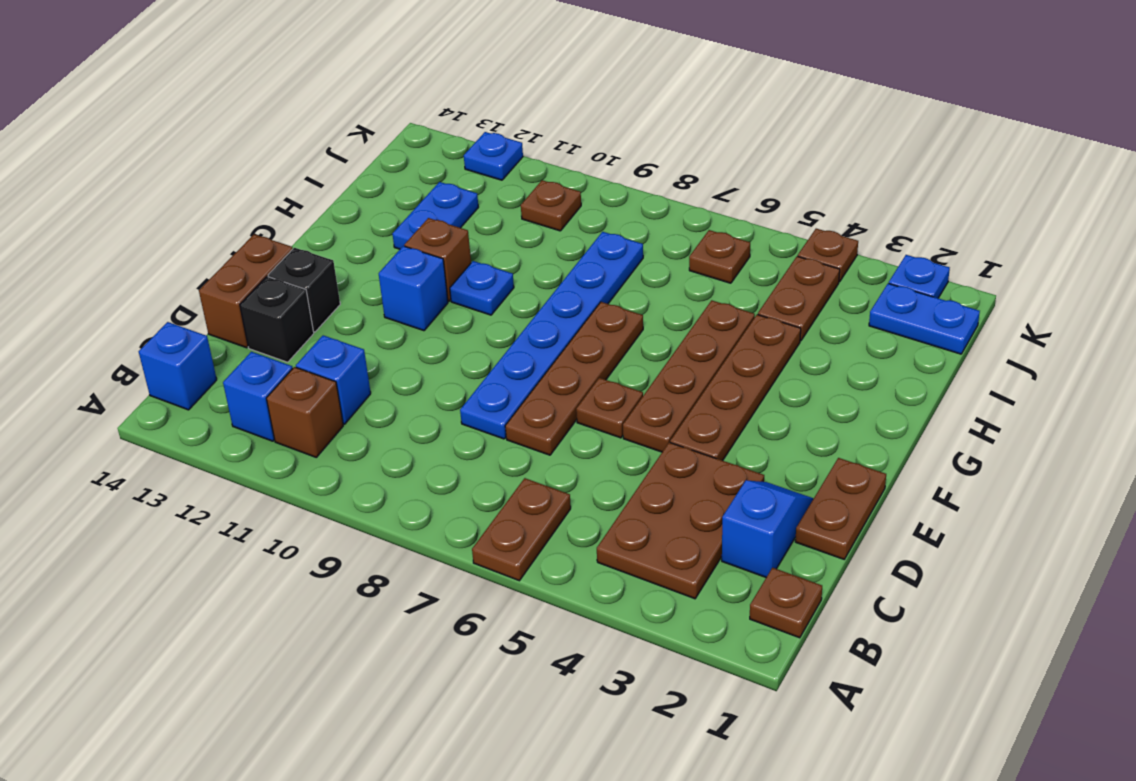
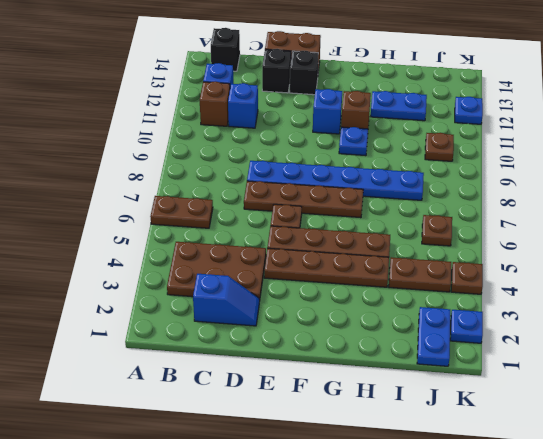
brown plate B1 level 1 -> none
blue brick B14 level 1 -> black brick B14 level 1
brown plate D1:E1 level 1 -> none

